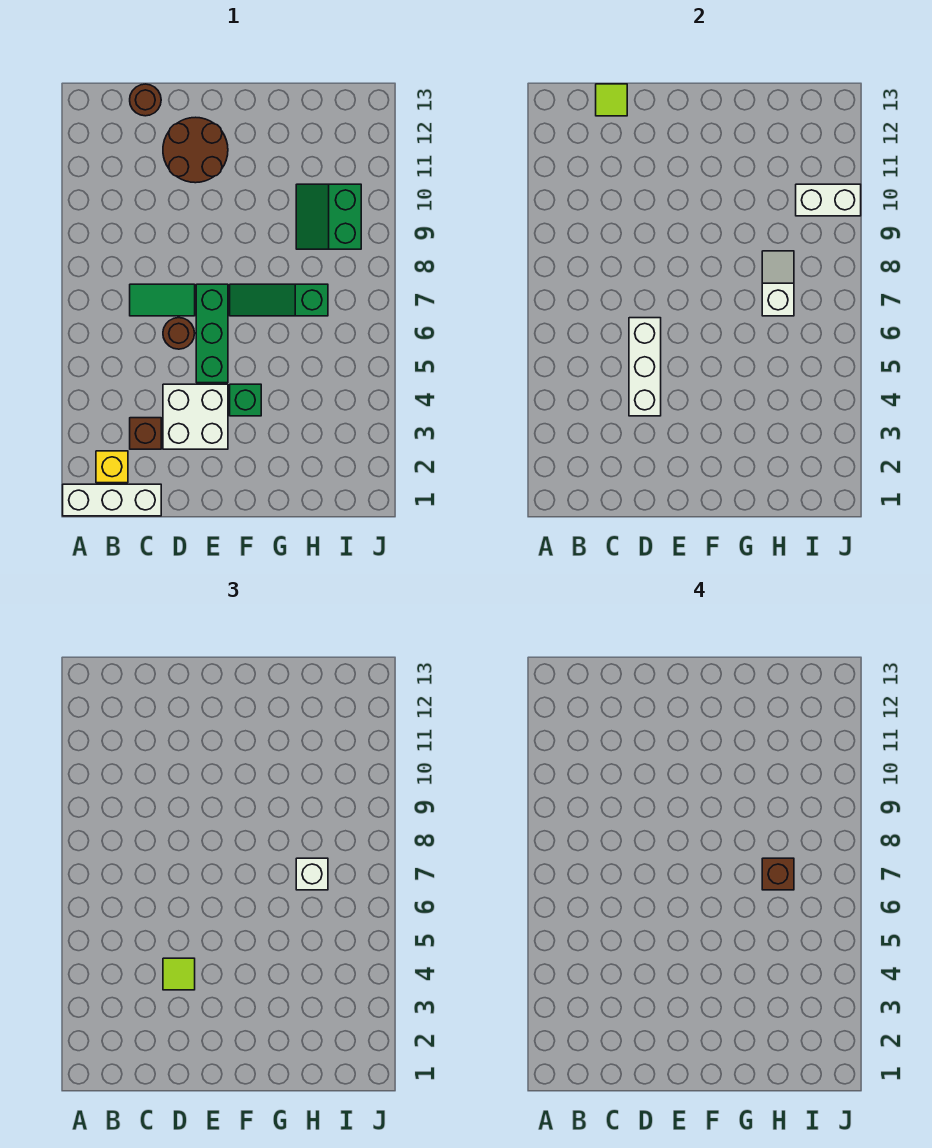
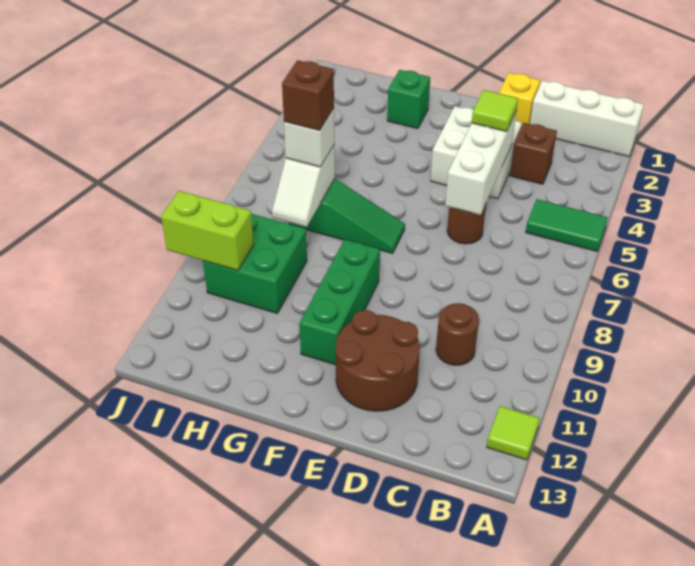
yellow brick B2 level 1 -> yellow brick D1 level 1
green tile C7:D7 level 1 -> green tile A5:B5 level 1
brown round brick C13 level 1 -> brown round brick C10 level 1
lime tile C13 level 2 -> lime tile A12 level 1
green brick E5:E7 level 1 -> green brick F9:F11 level 1
green brick F4 level 1 -> green brick G2 level 1
green slope H9:I10 level 1 top I -> green brick H9:I10 level 1
white brick I10:J10 level 2 -> lime brick I10:J10 level 2

